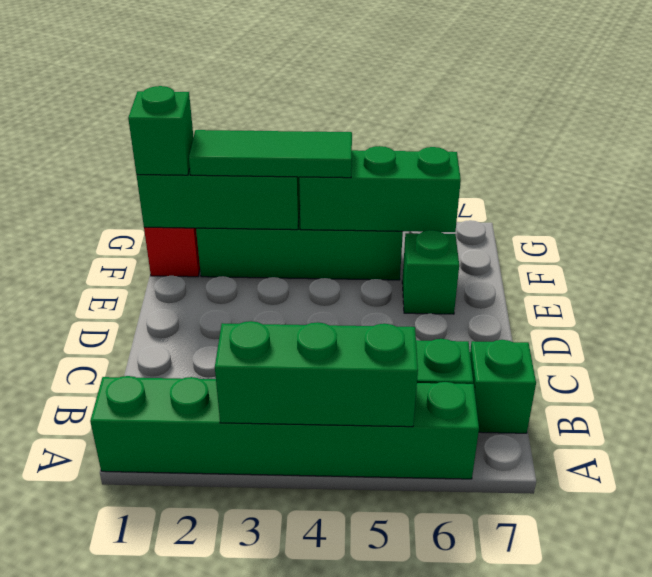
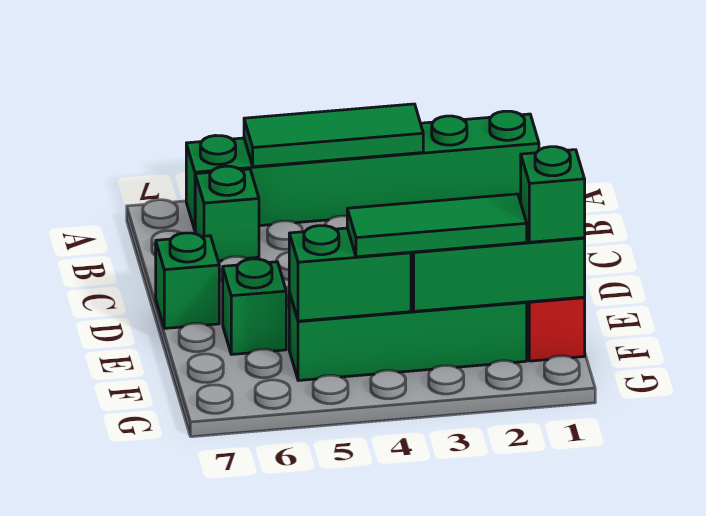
green brick A3:A5 level 2 -> green tile A3:A5 level 2
green brick B7 level 1 -> green brick D7 level 1
green brick F4:F6 level 2 -> green brick F4:F5 level 2

